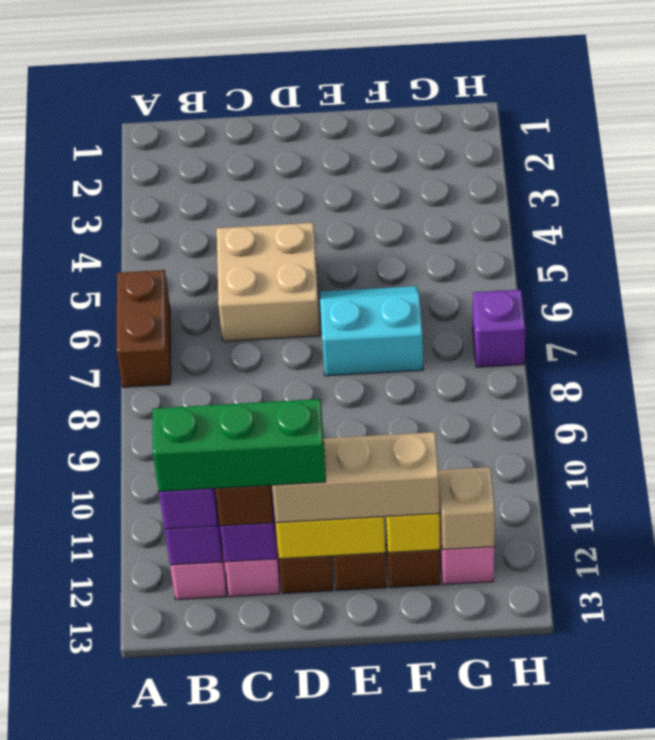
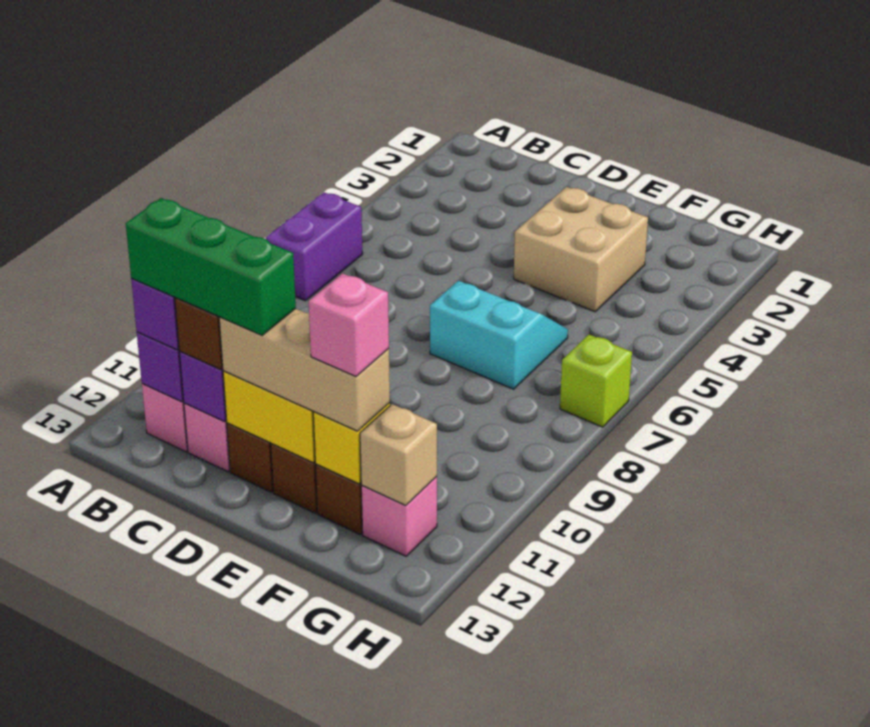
brown brick A6:A7 level 1 -> purple brick A6:A7 level 1
tan brick C5:D6 level 1 -> tan brick E3:F4 level 1
none -> pink brick F12 level 4
purple brick H7 level 1 -> lime brick H7 level 1

